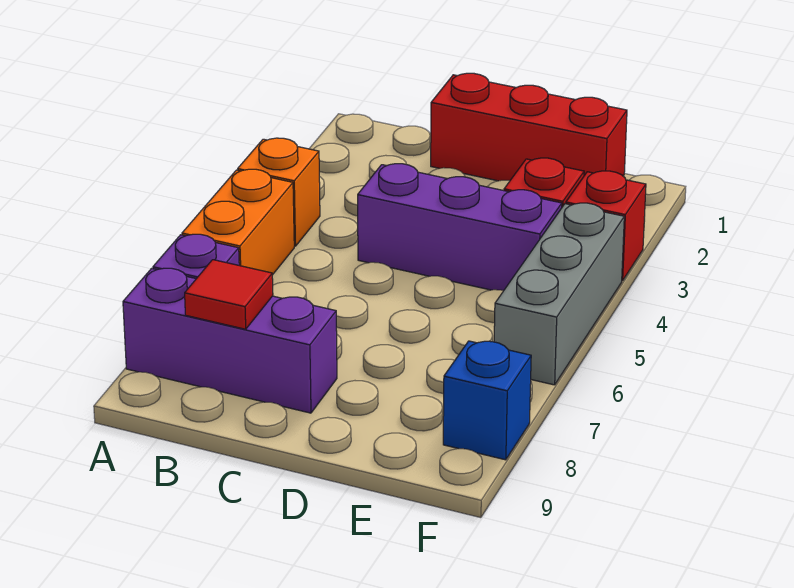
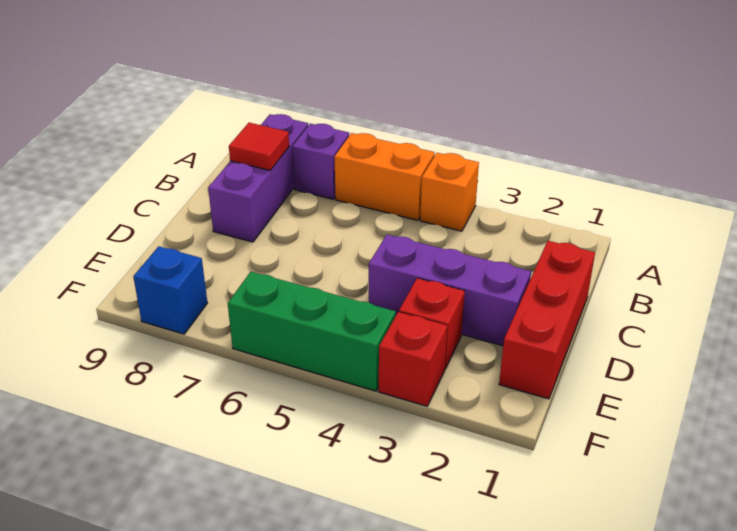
purple brick C4:E4 level 1 -> purple brick D2:D4 level 1
grey brick F4:F6 level 1 -> green brick F4:F6 level 1

